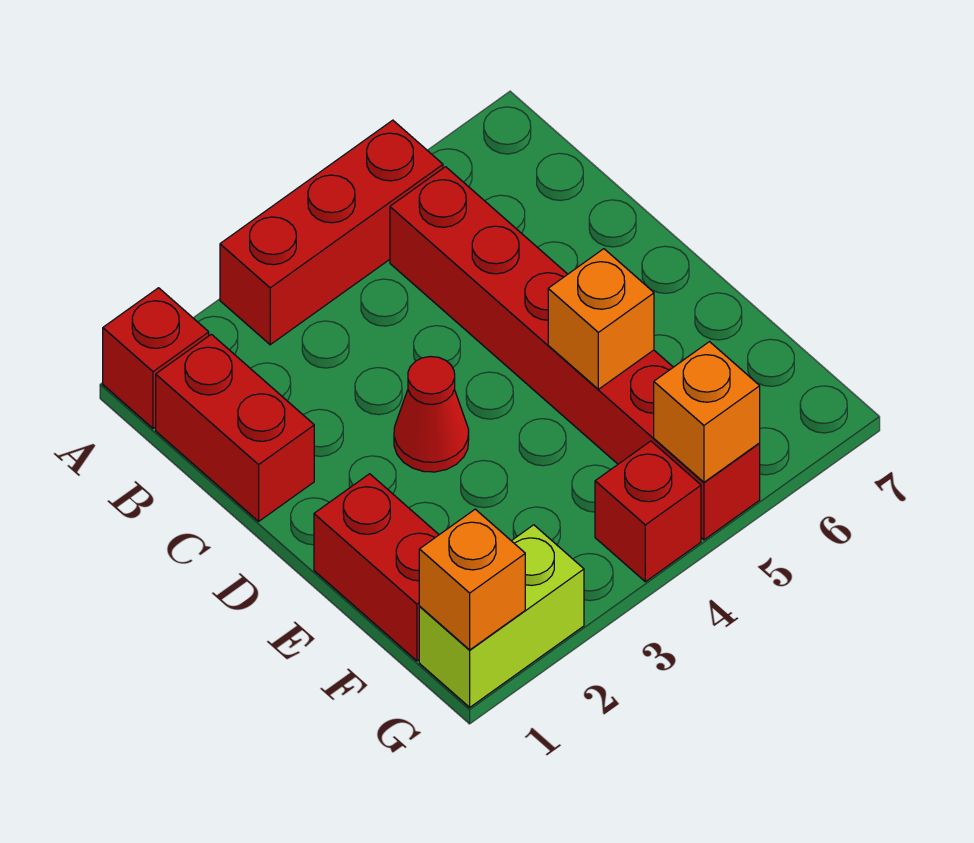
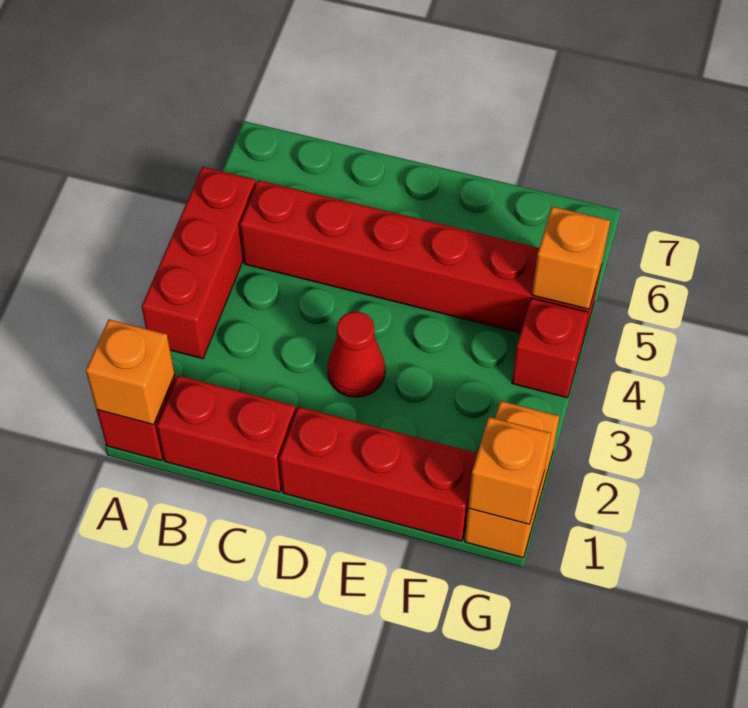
red brick E1:F1 level 1 -> red brick D1:F1 level 1
orange brick E5 level 2 -> orange brick A1 level 2
lime brick G1:G2 level 1 -> orange brick G1:G2 level 1

